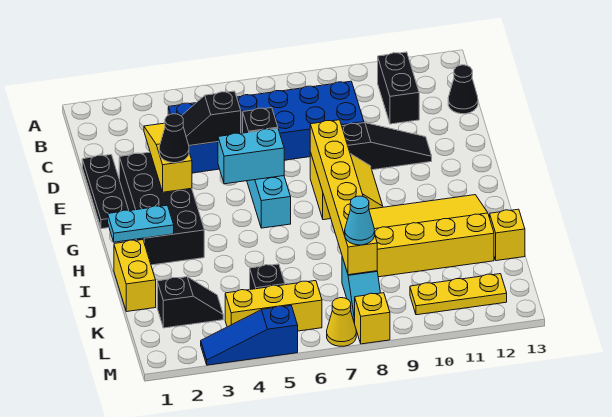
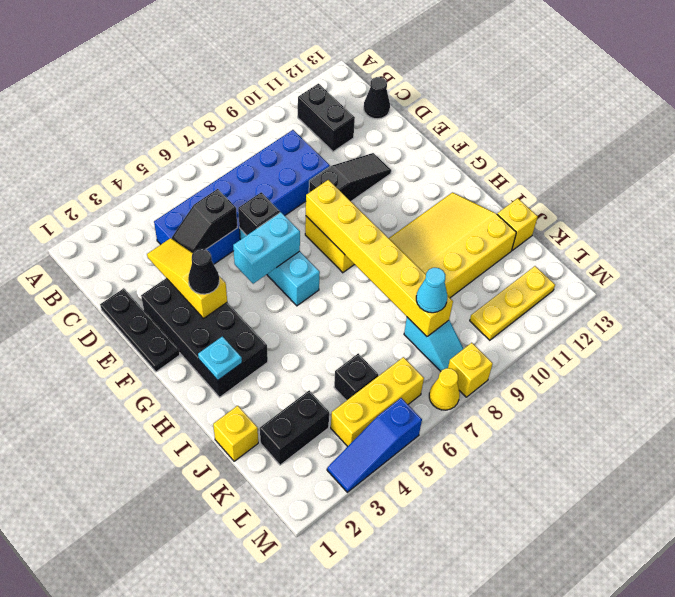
cyan plate H1:H2 level 2 -> cyan plate H2 level 2
yellow brick I1:J1 level 1 -> yellow brick J1 level 1
black slope K2:K3 level 1 top 2 -> black brick K2:K3 level 1

